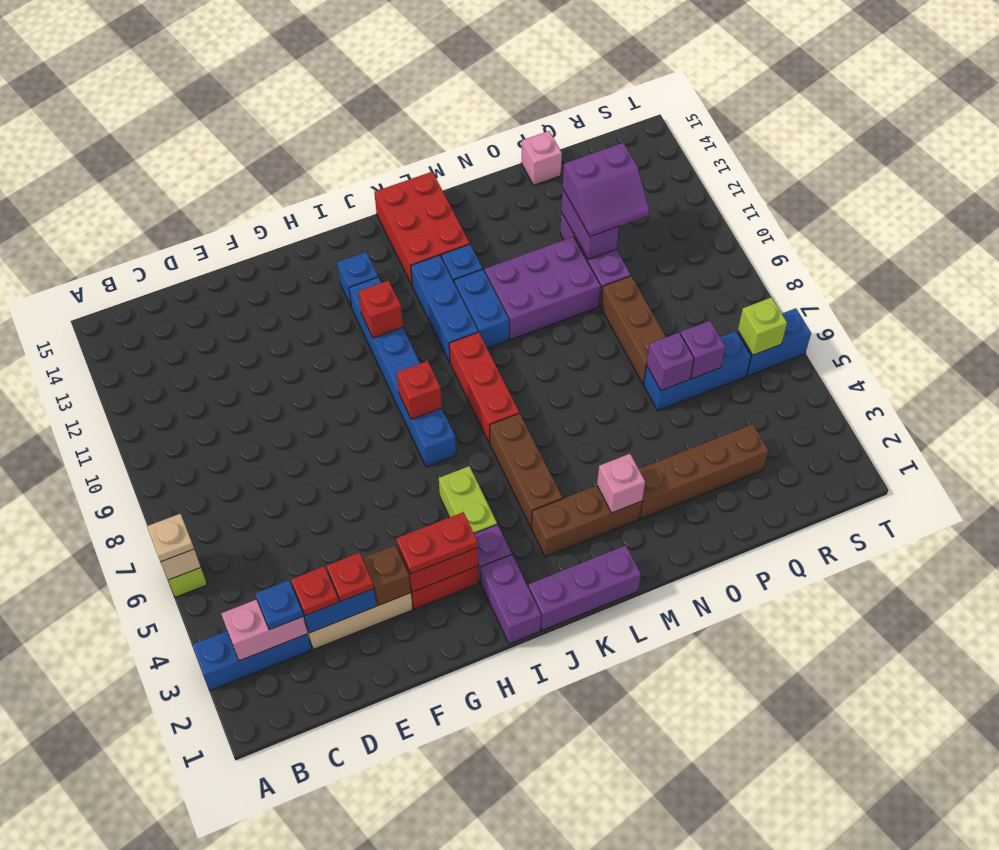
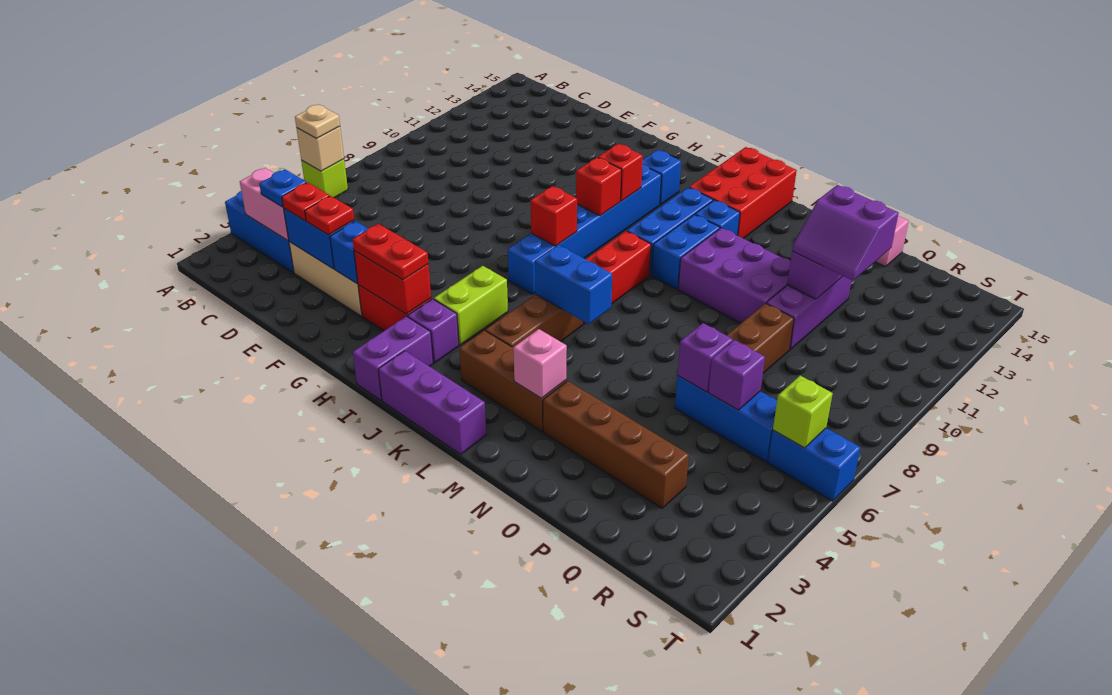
brown brick F3 level 2 -> blue brick F3 level 2
none -> red brick I10 level 2
none -> blue brick K6:L6 level 2

